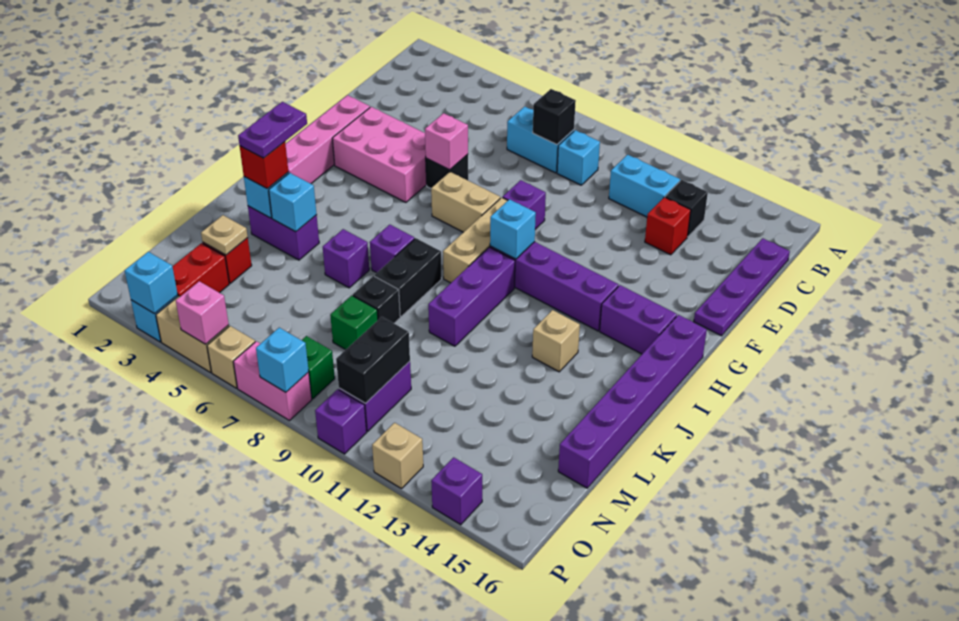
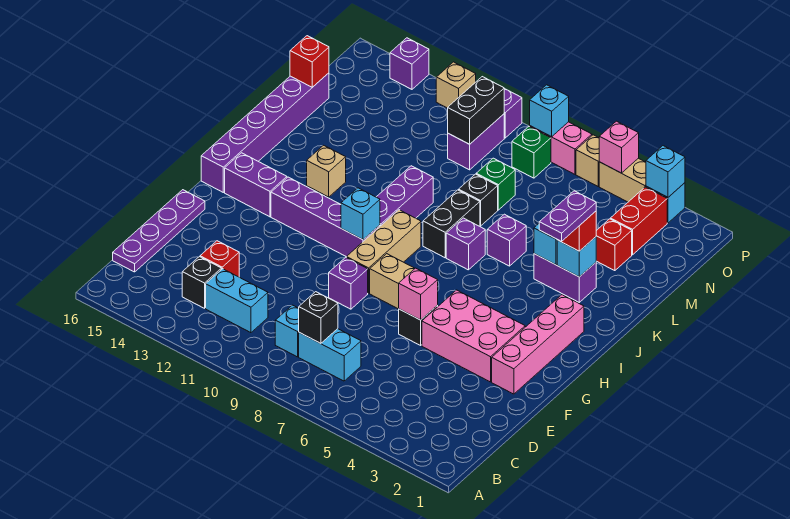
tan plate M3 level 2 -> none
none -> red brick M16 level 2

